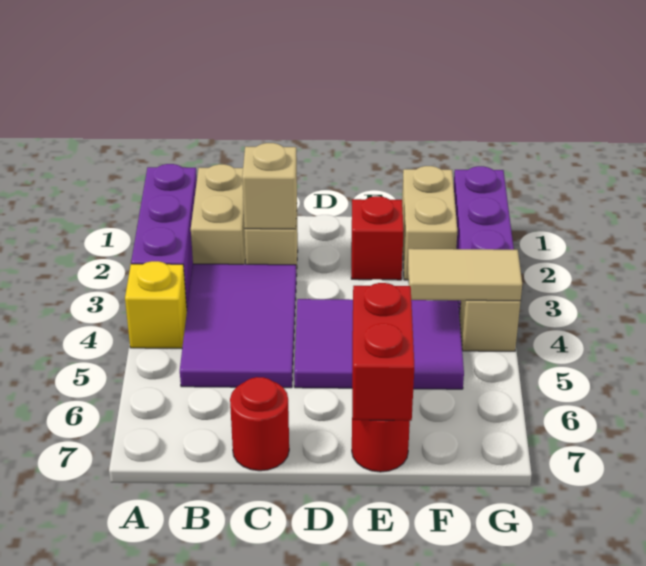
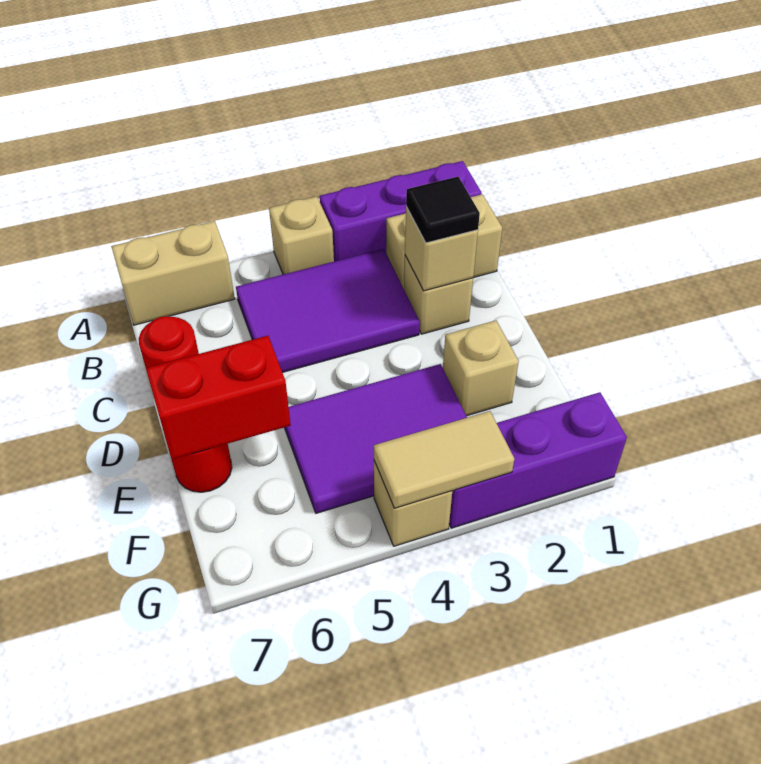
yellow brick A4 level 1 -> tan brick A4 level 1
none -> black tile C2 level 3
purple tile D4:F5 level 1 -> purple tile E3:F5 level 1
red brick E2 level 1 -> tan brick E2 level 1
tan brick F1:F2 level 1 -> tan brick A6:A7 level 1
tan tile F4:G4 level 2 -> tan tile G3:G4 level 2

